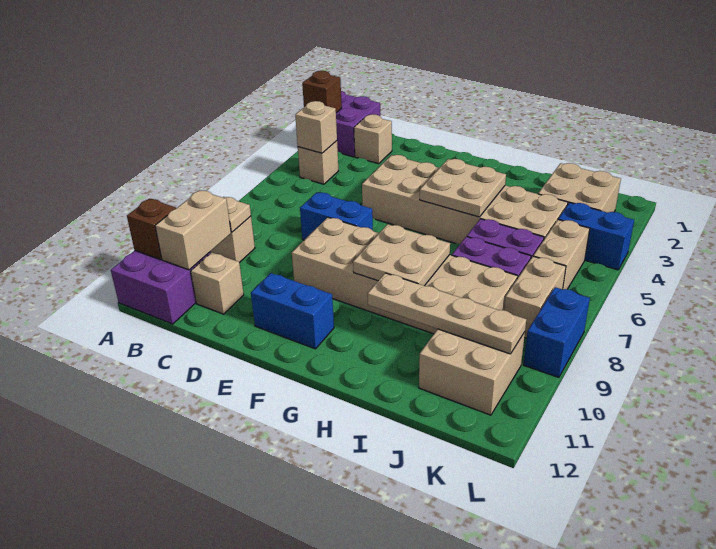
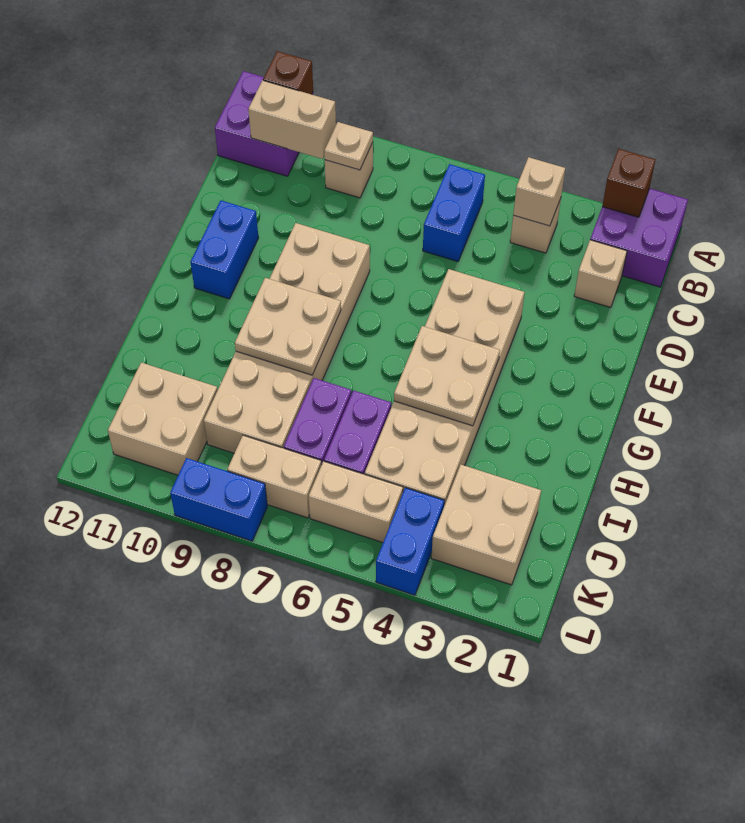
tan brick C11 level 1 -> none
blue brick D7:E7 level 1 -> blue brick B6:C6 level 1
tan plate H10:K10 level 2 -> none

